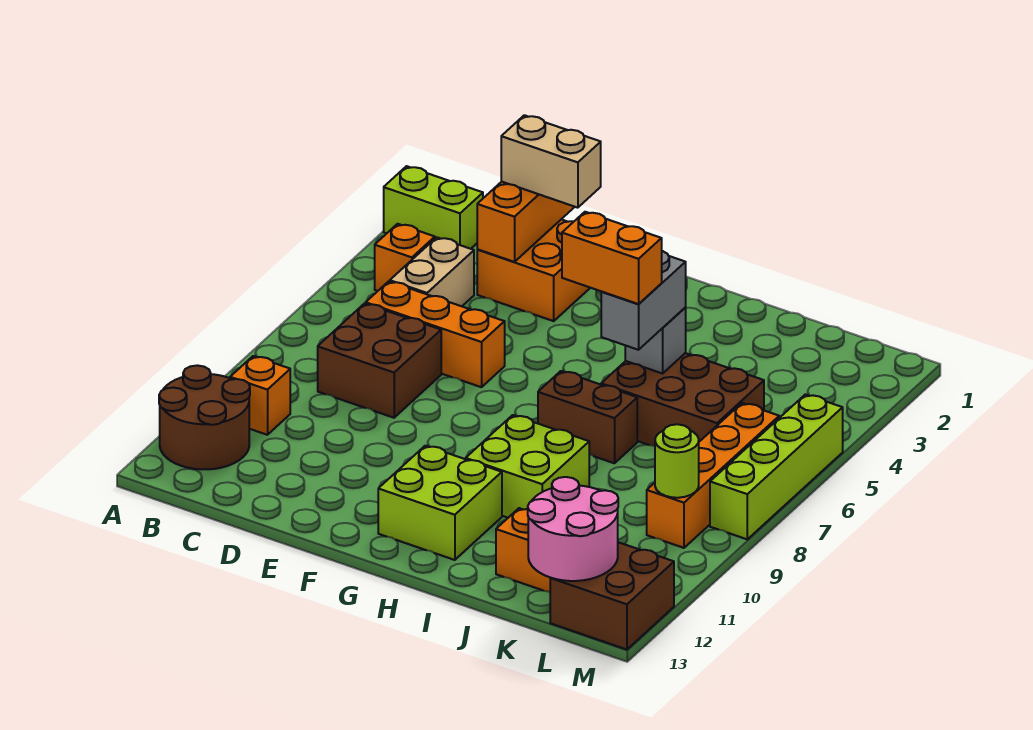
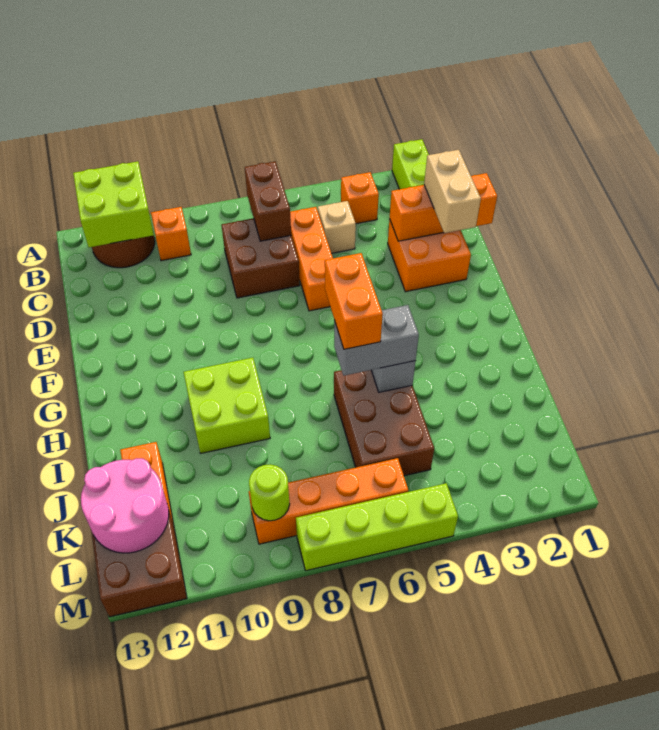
tan brick C4:C5 level 1 -> tan brick C5 level 1
lime brick G11:H12 level 1 -> lime brick A11:B12 level 2
brown brick H7:I7 level 1 -> brown brick B7:C7 level 2

